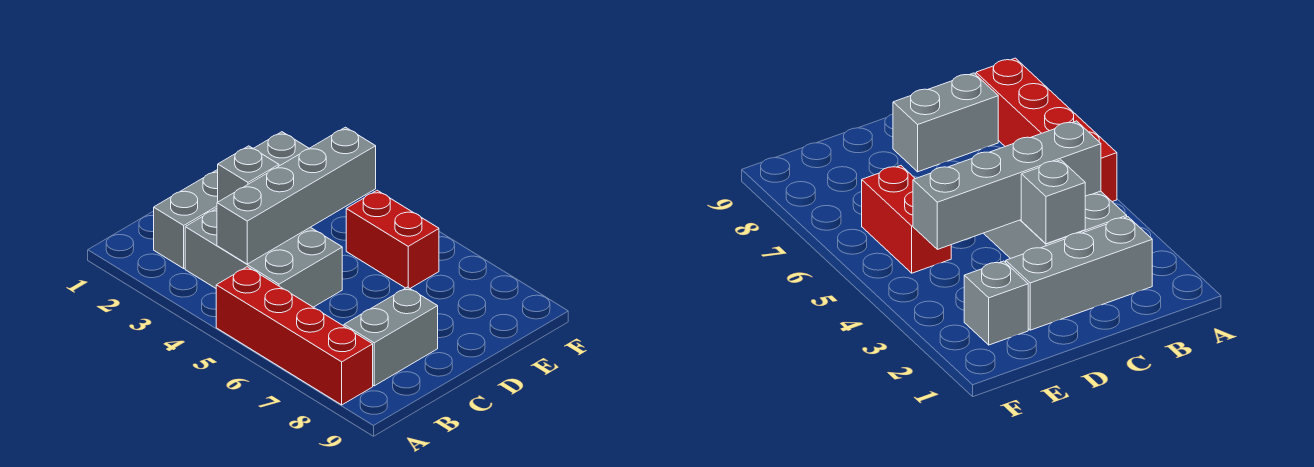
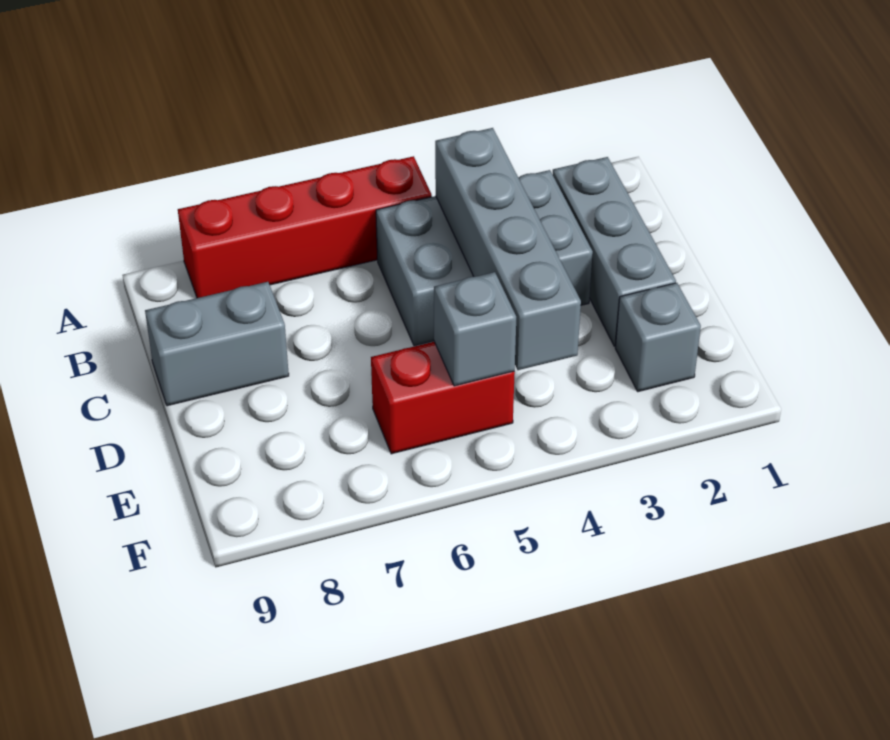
grey brick B8:C8 level 1 -> grey brick C8:C9 level 1
grey brick C3 level 2 -> grey brick E5 level 2

